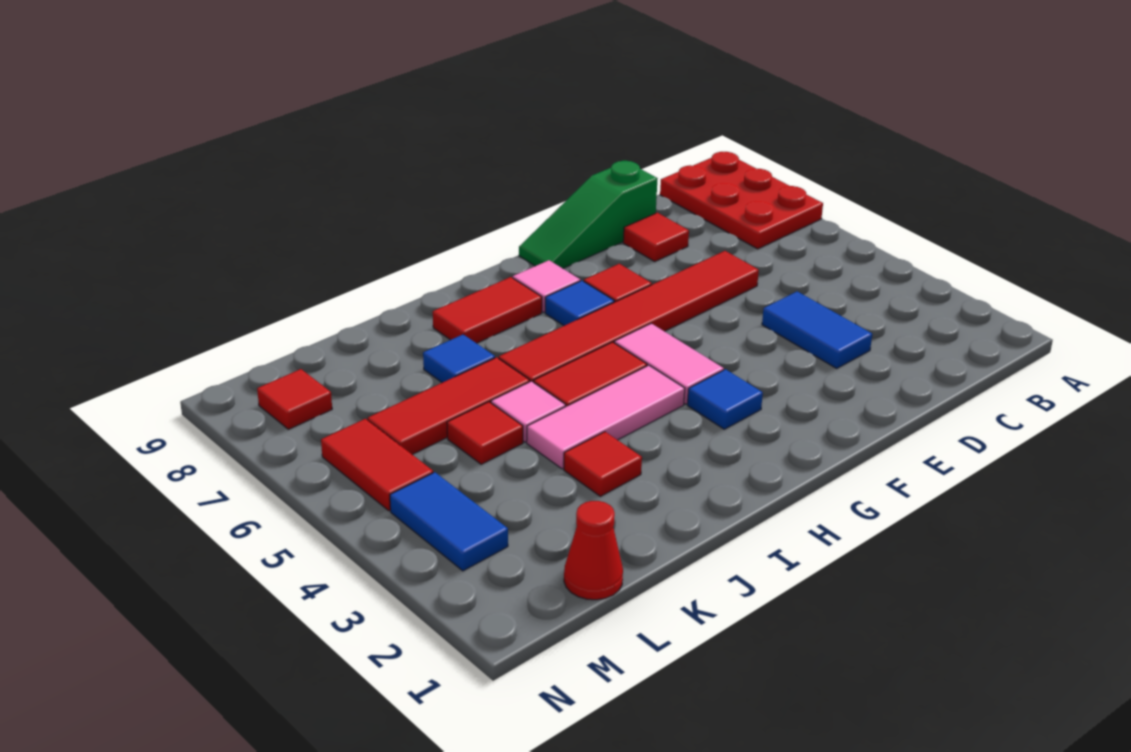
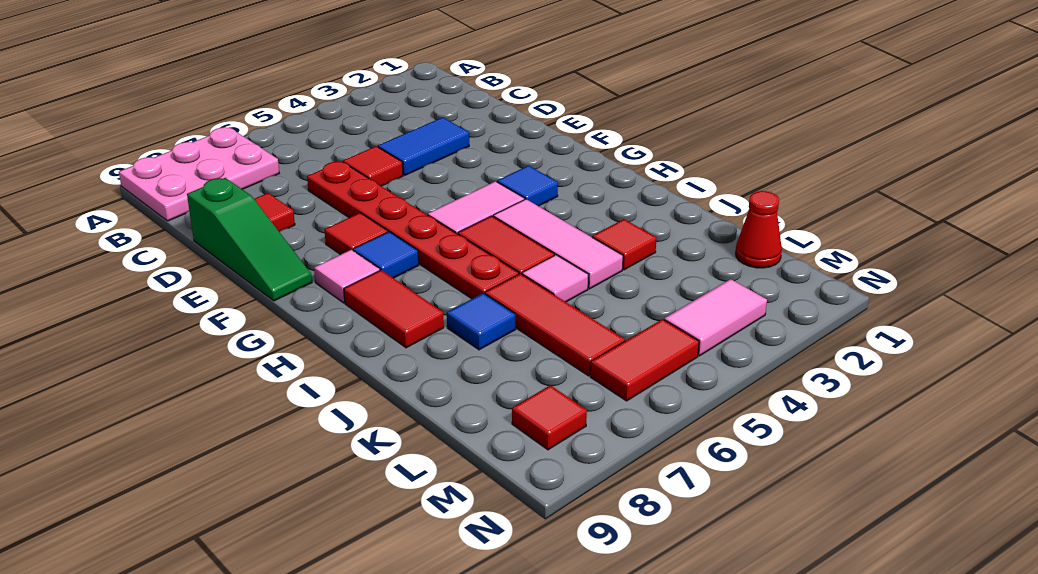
red plate A7:B9 level 1 -> pink plate A7:B9 level 1
red tile D6:I6 level 1 -> red plate D6:I6 level 1
red tile K5 level 1 -> red tile D5 level 1
blue tile M3:M4 level 1 -> pink tile M3:M4 level 1

